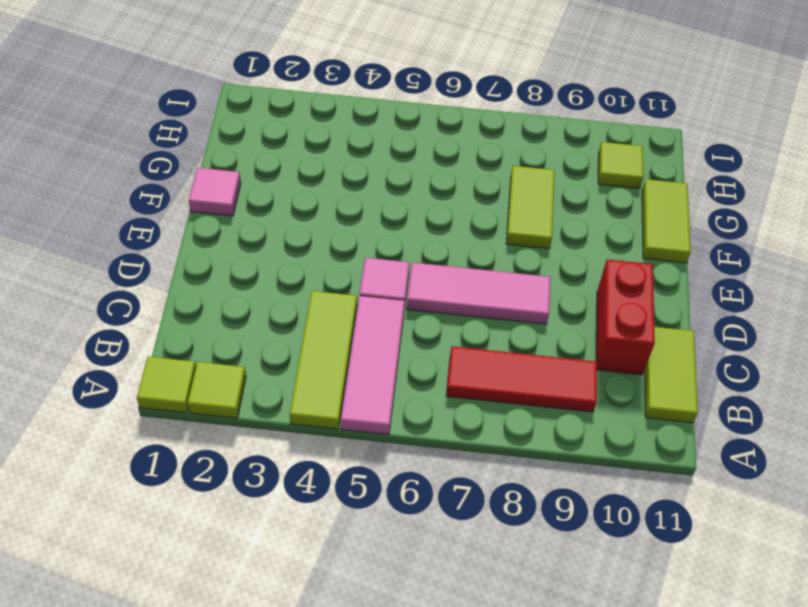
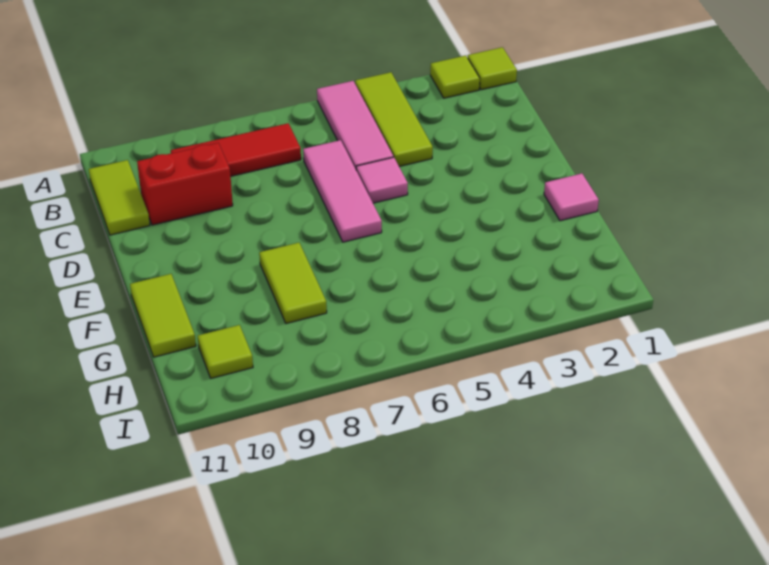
red brick C10:D10 level 1 -> red brick C9:C10 level 1
pink tile D6:D8 level 1 -> pink tile C6:E6 level 1

